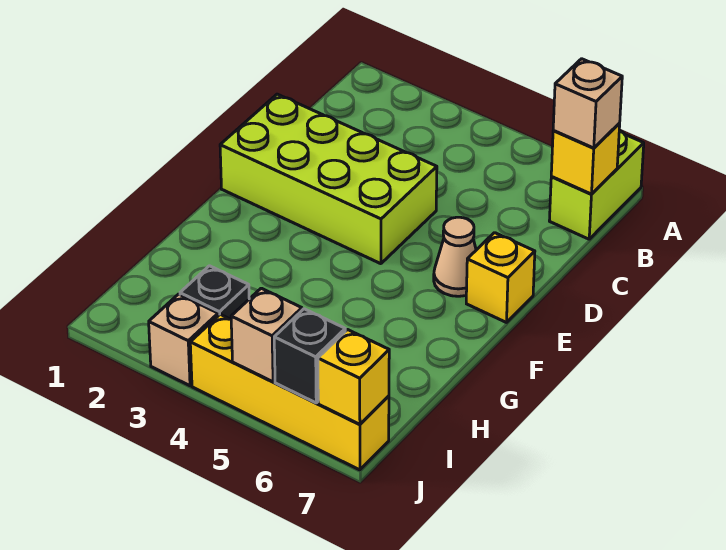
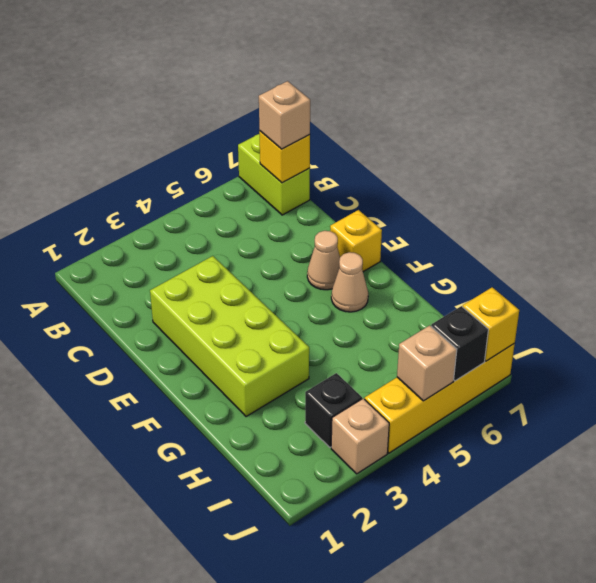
lime brick D1:E4 level 1 -> lime brick D2:G3 level 1
none -> tan cone F6 level 1

